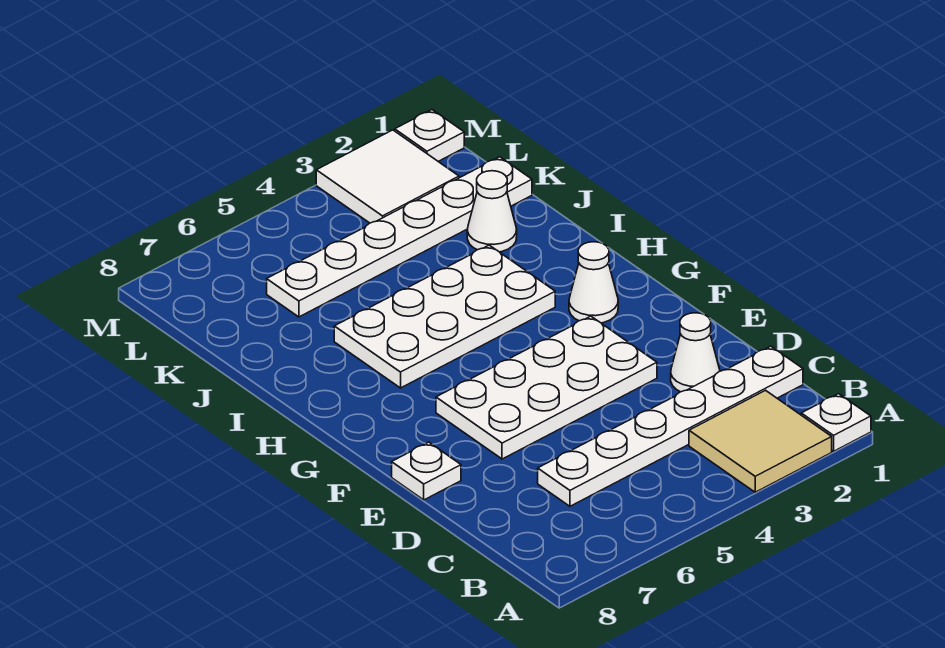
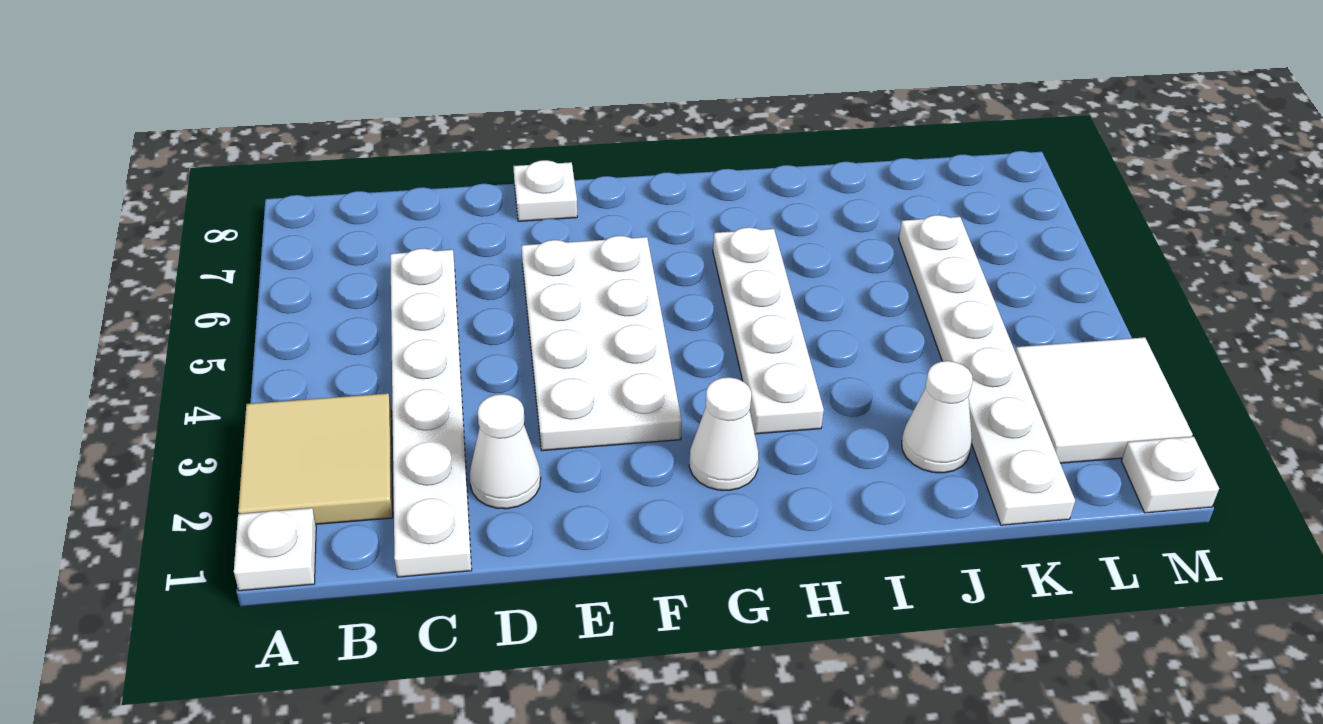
white plate H3:I6 level 1 -> white plate H3:H6 level 1

